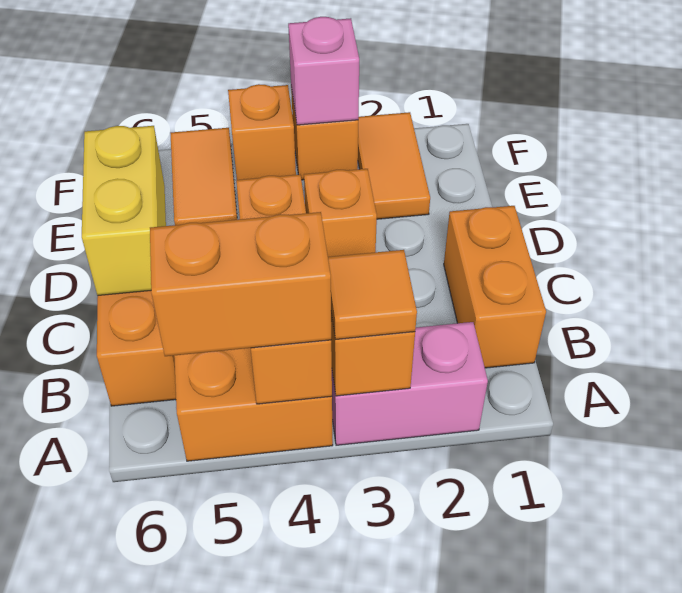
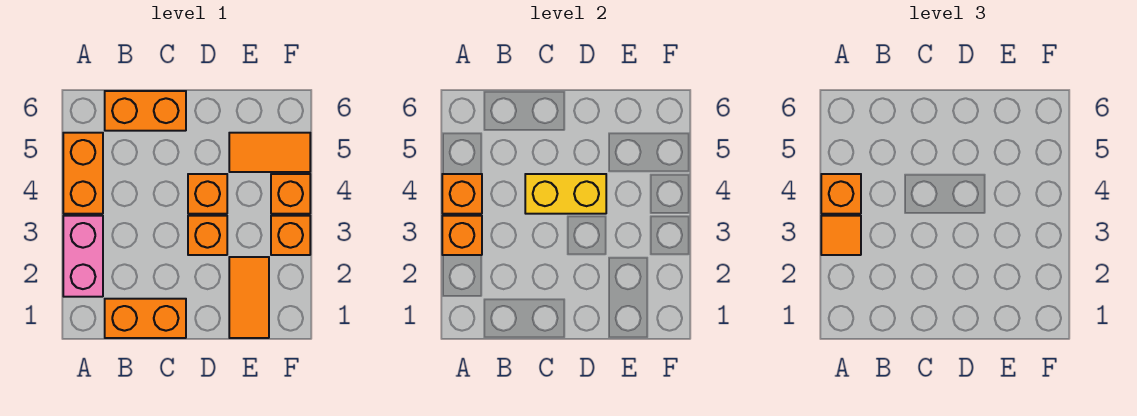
orange brick A4:A5 level 3 -> orange brick A4 level 3
yellow brick C6:D6 level 2 -> yellow brick C4:D4 level 2
orange tile E2:F2 level 1 -> orange tile E1:E2 level 1
pink brick F3 level 2 -> none

